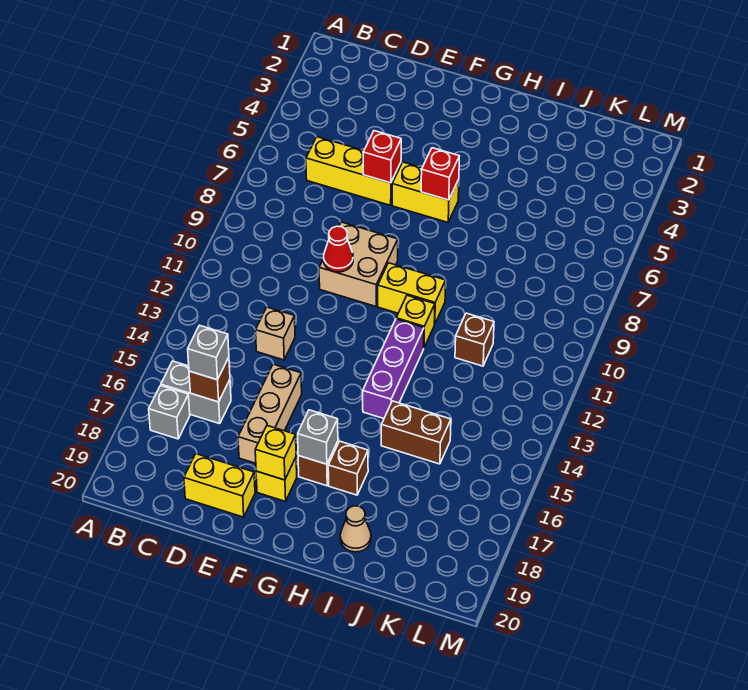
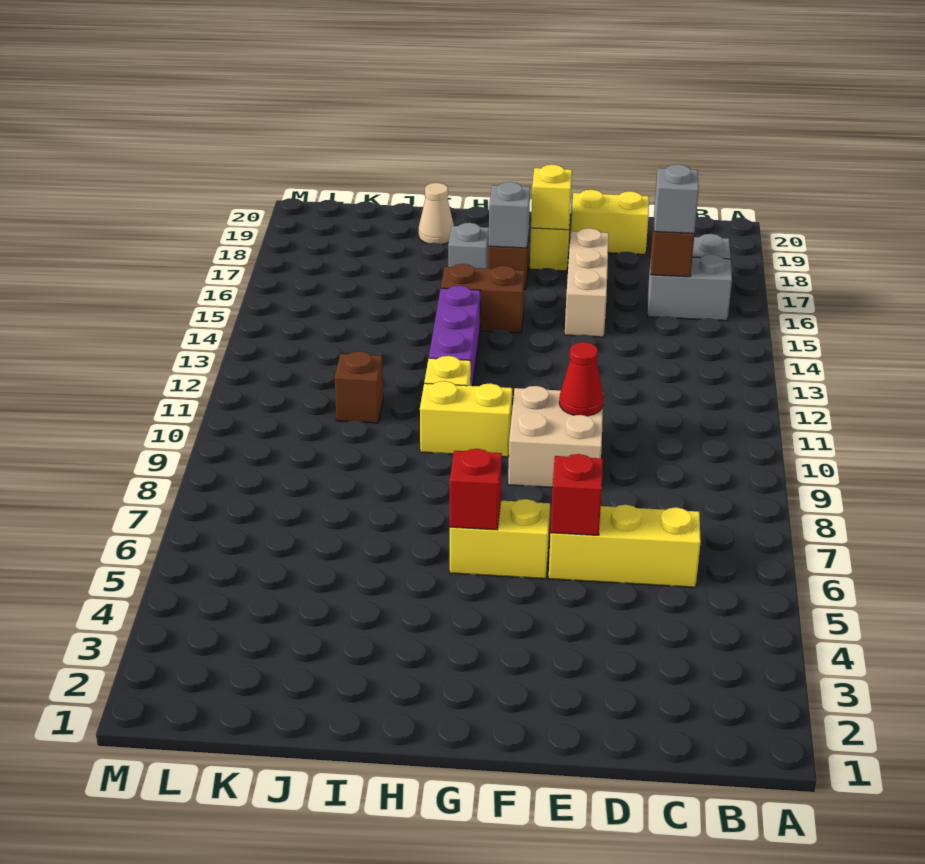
tan brick D13 level 1 -> none
brown brick H17 level 1 -> grey brick H17 level 1
brown brick I15:J15 level 1 -> brown brick G15:H15 level 1

